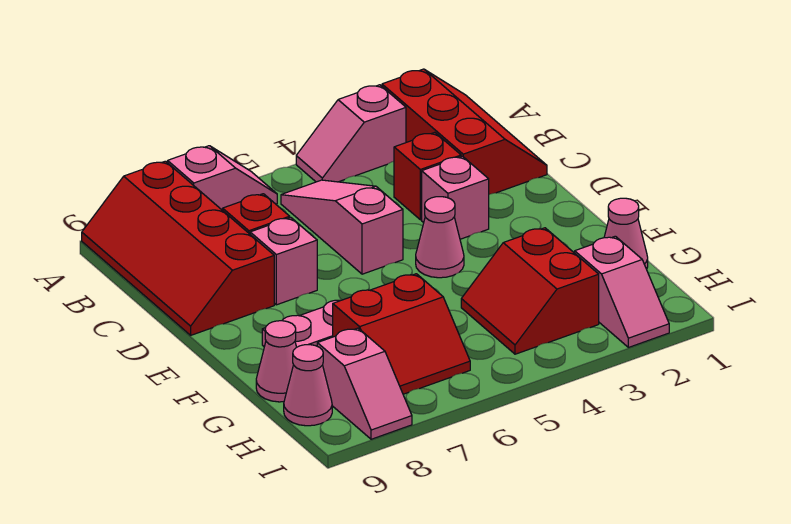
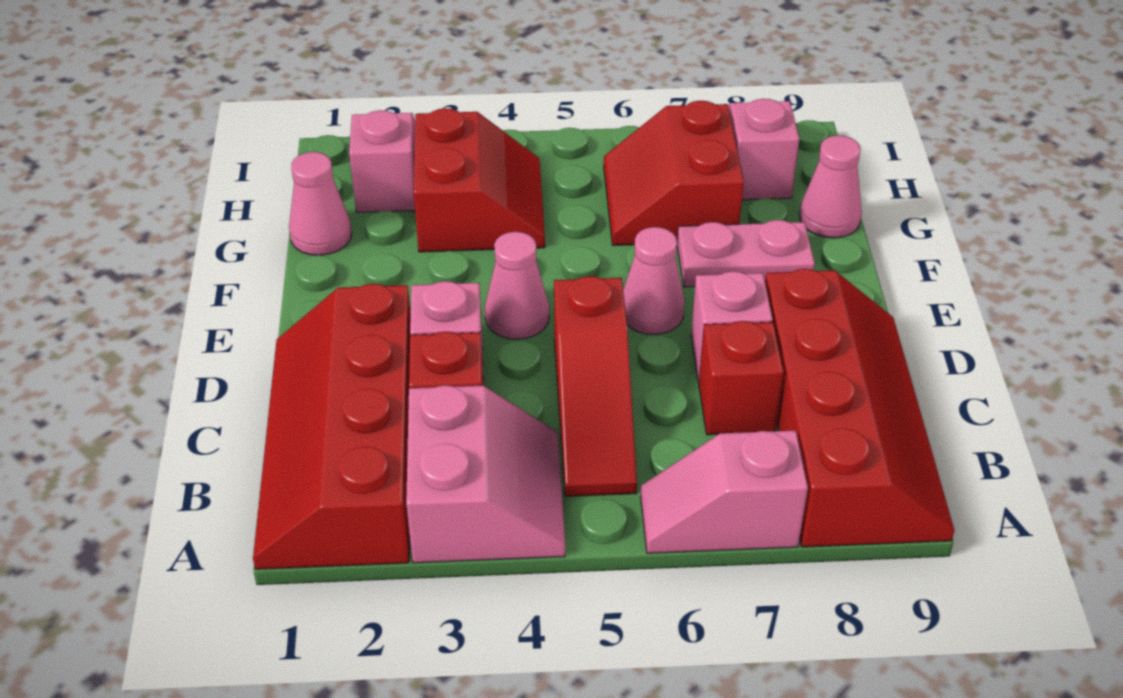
red slope A1:C2 level 1 top 2 -> red slope A1:D2 level 1 top 2
pink slope A3:A4 level 1 top 3 -> pink slope A3:B4 level 1 top 3
pink slope B5:D5 level 1 top D -> red slope B5:D5 level 1 top D
red slope G6:H7 level 1 top G -> red slope G6:H7 level 1 top 7
pink cone H9 level 1 -> pink cone E6 level 1

